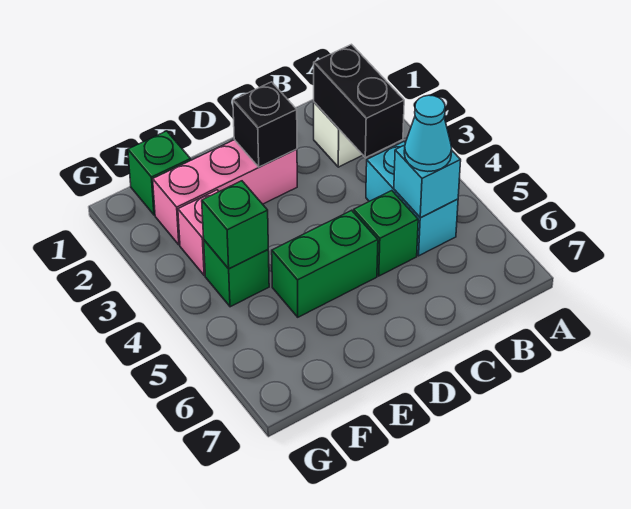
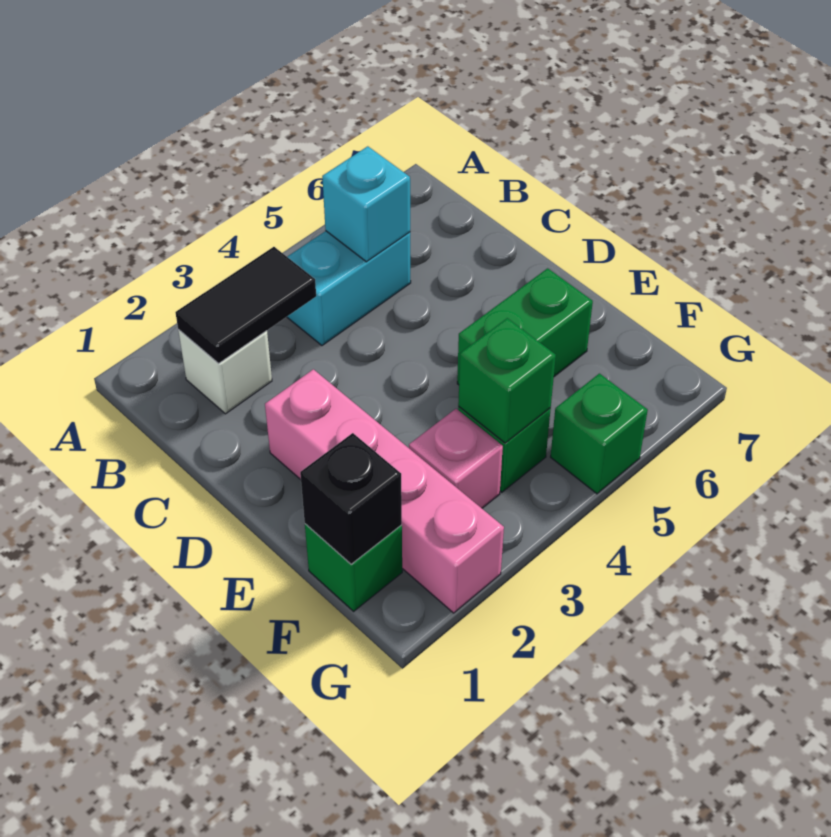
black brick B2:B3 level 2 -> black tile B2:B3 level 2
cyan cone B5 level 3 -> none
green brick C5 level 1 -> green brick G5 level 1
pink brick D2:F2 level 1 -> pink brick D2:G2 level 1
black brick D2 level 2 -> black brick F1 level 2
green brick D5:E5 level 1 -> green brick E5:E6 level 1

